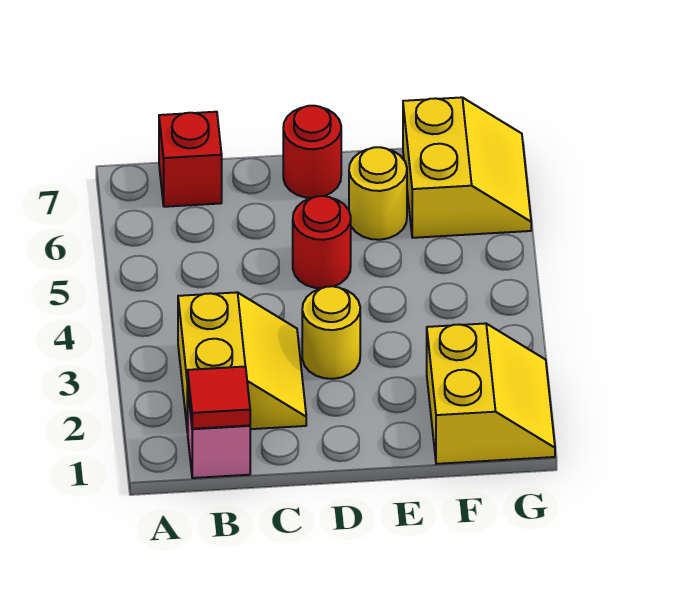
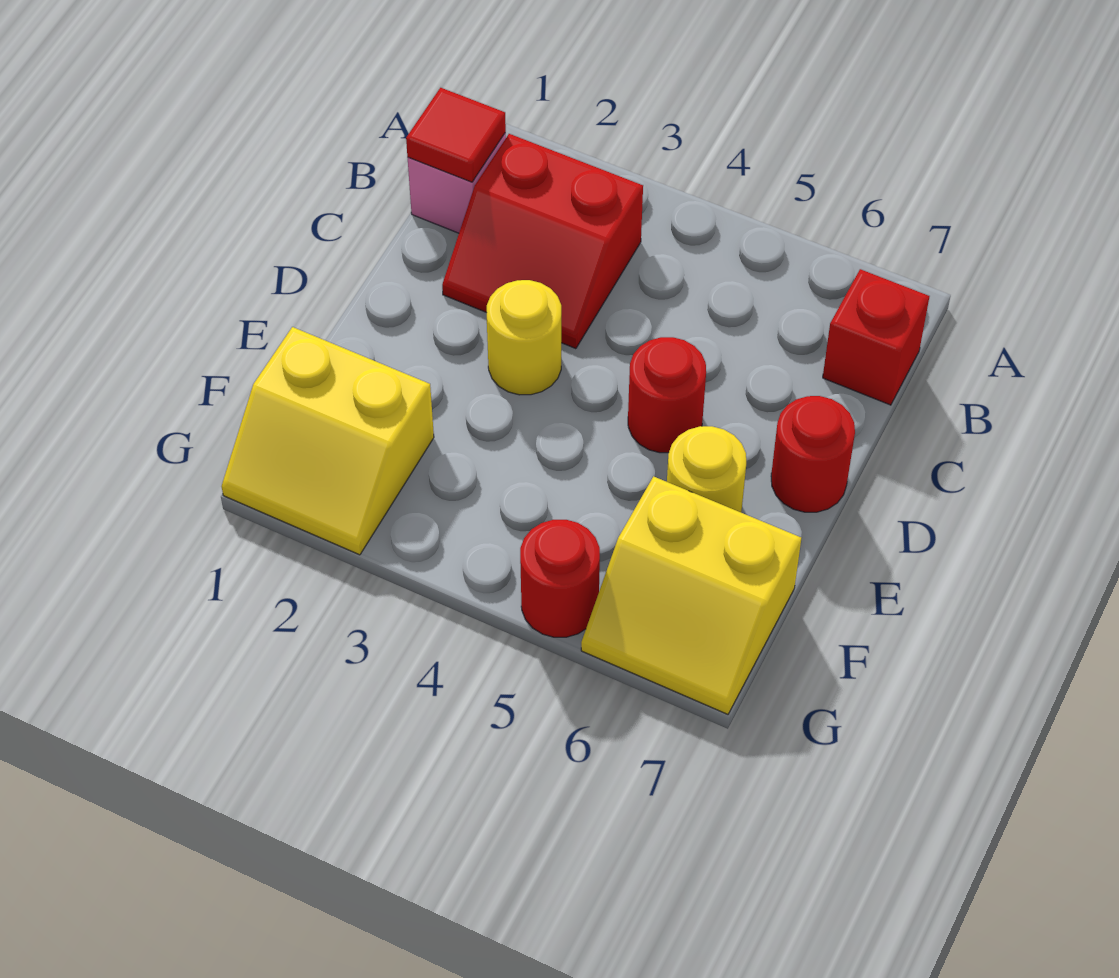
yellow slope B2:C3 level 1 top B -> red slope B2:C3 level 1 top B
none -> red round brick G5 level 1

